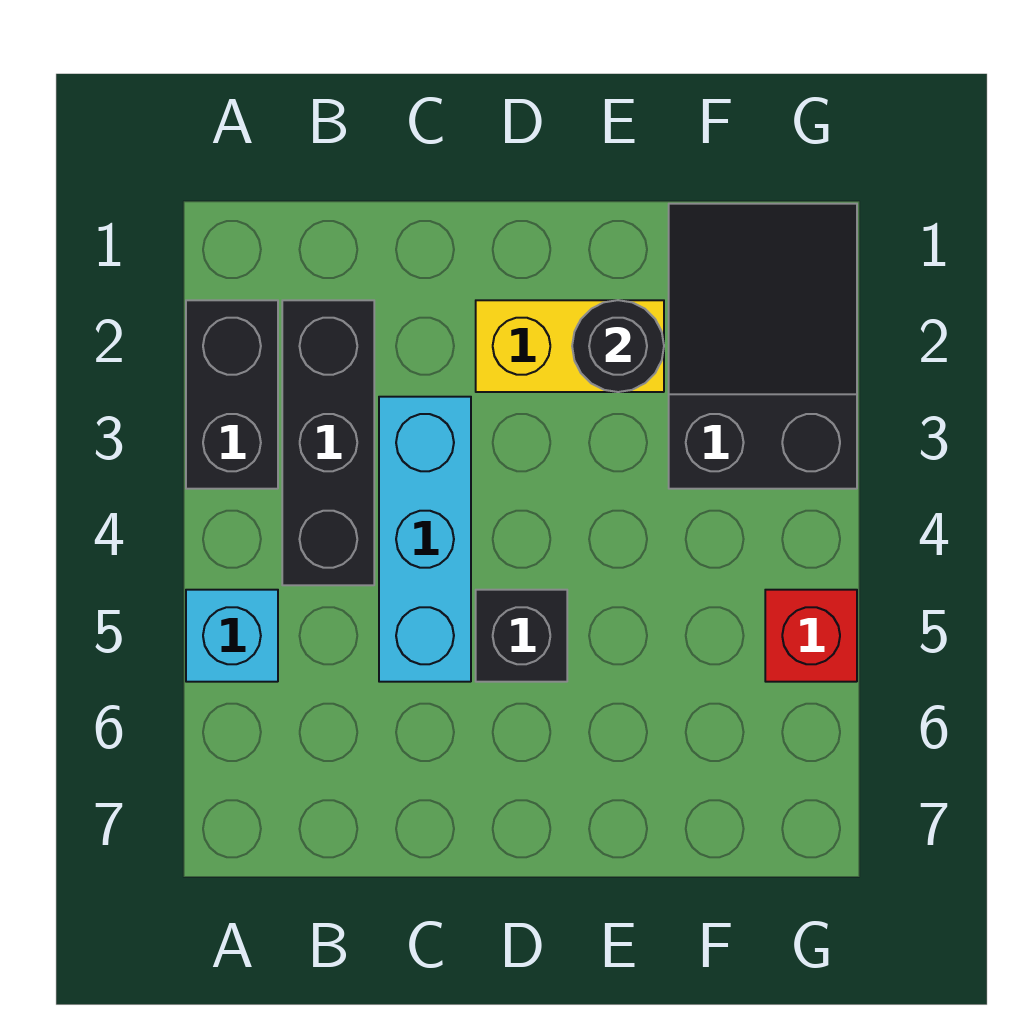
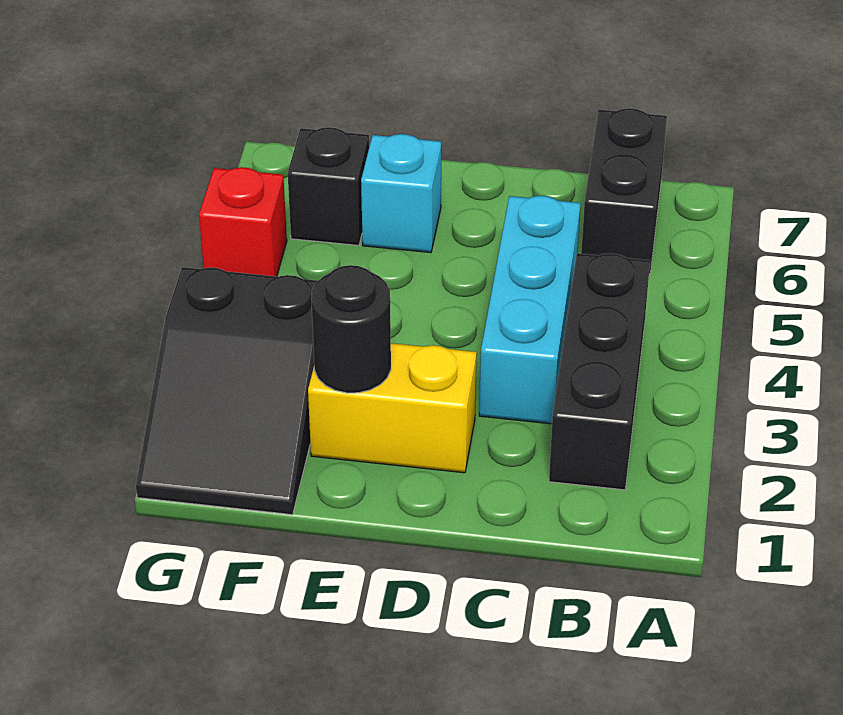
black brick A2:A3 level 1 -> black brick B6:B7 level 1
cyan brick A5 level 1 -> cyan brick E6 level 1
black brick D5 level 1 -> black brick F6 level 1

